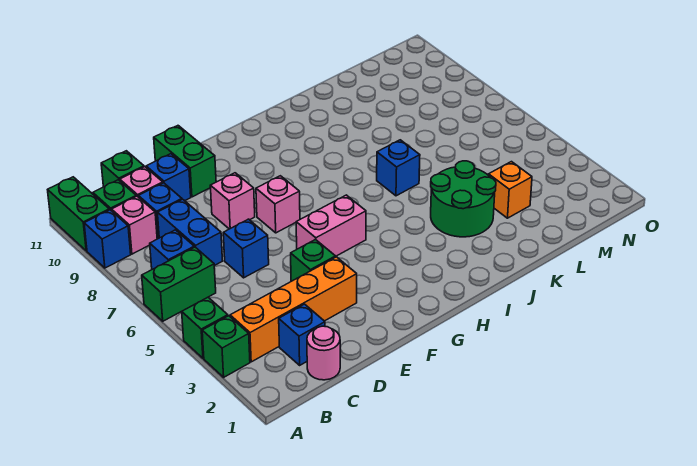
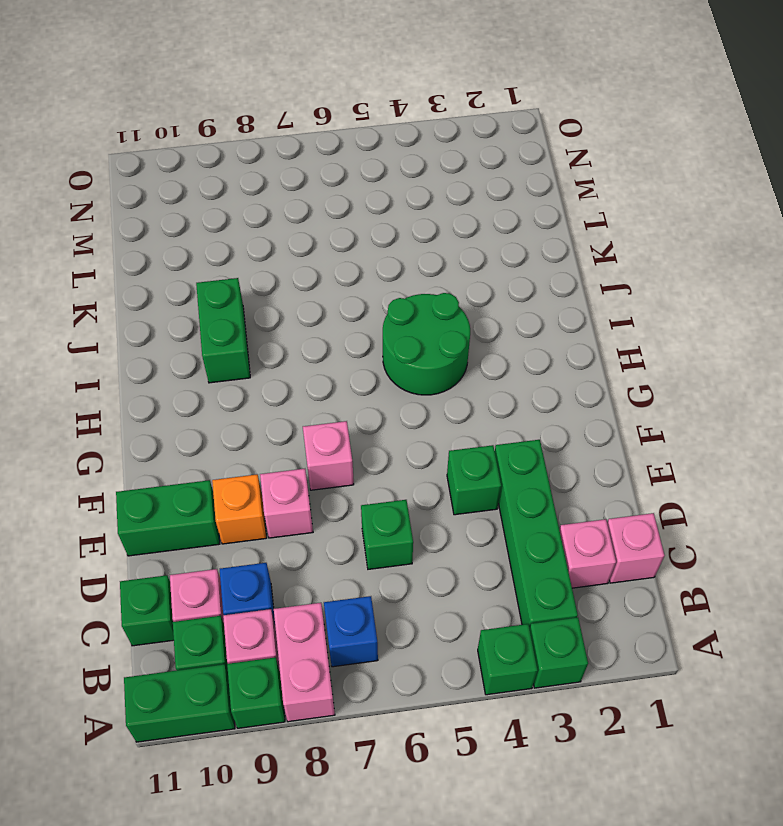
green brick A6:B6 level 1 -> green brick I9:J9 level 1
blue brick A9 level 1 -> green brick A9 level 1
orange brick B3:E3 level 1 -> green brick B3:E3 level 1
pink round brick C1 level 1 -> pink brick C1 level 1
blue brick C2 level 1 -> pink brick C2 level 1
blue brick C7:C8 level 1 -> none
blue brick D6 level 1 -> green brick D6 level 1
blue brick D10 level 1 -> none
pink brick F5:G5 level 1 -> pink brick A8:B8 level 1
green round brick J3:K4 level 1 -> green round brick H4:I5 level 1
blue brick J6 level 1 -> none
orange brick L3 level 1 -> orange brick E9 level 1

